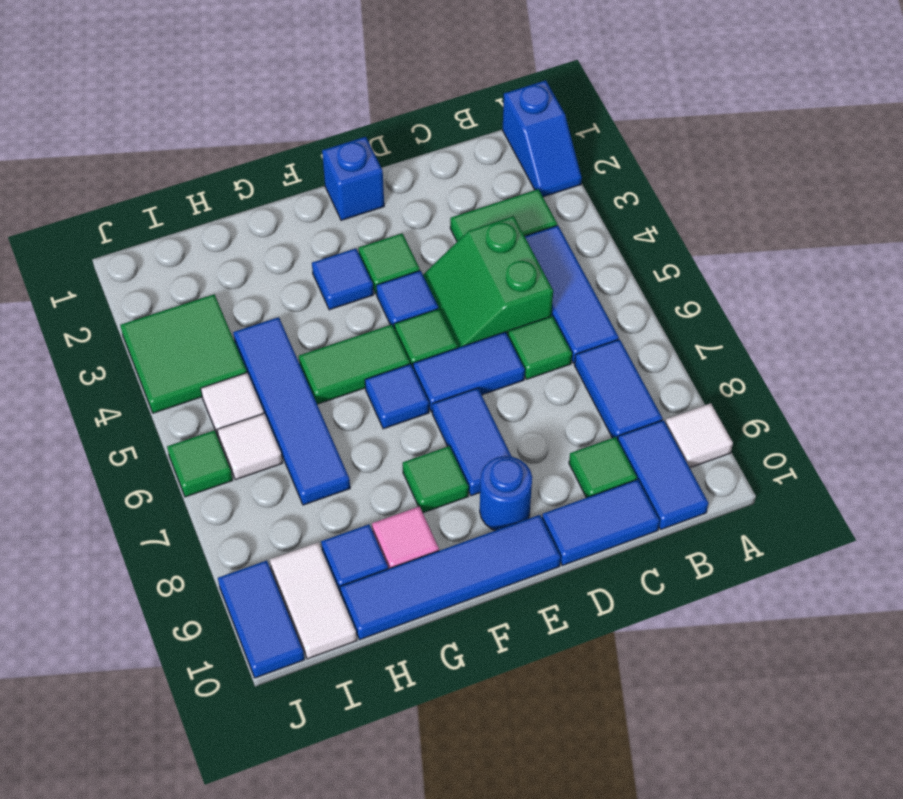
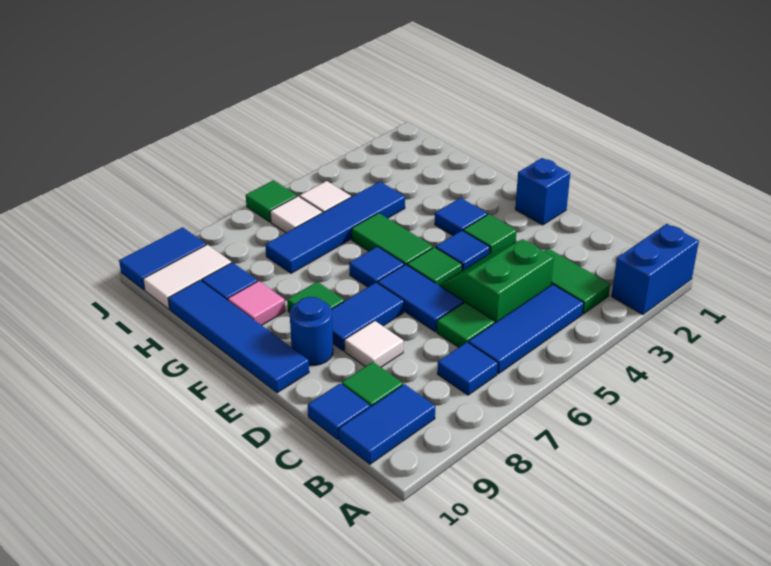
blue slope A1:A2 level 1 top 1 -> blue brick A1:A2 level 1
white tile A9 level 1 -> white tile D8 level 1
blue tile B7:B8 level 1 -> blue tile B7 level 1
blue tile C10:D10 level 1 -> blue tile C10 level 1
green tile I3:J4 level 1 -> none

